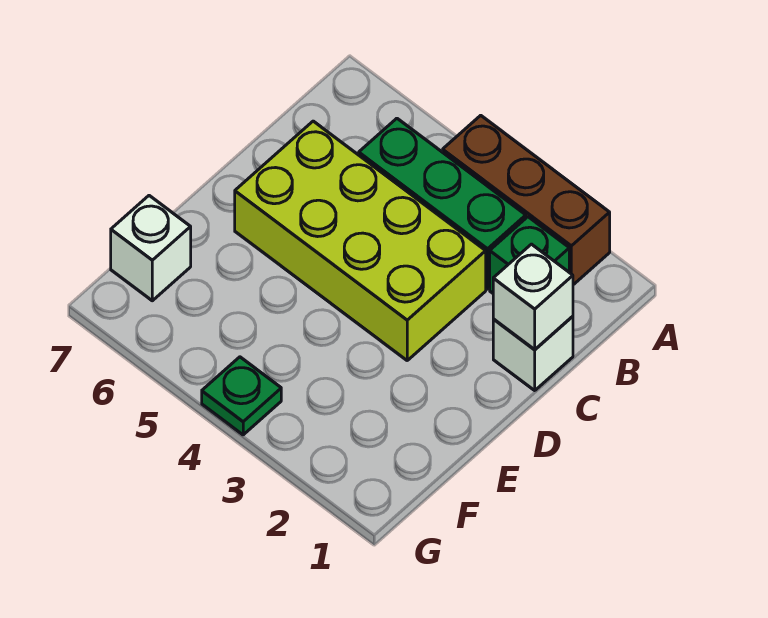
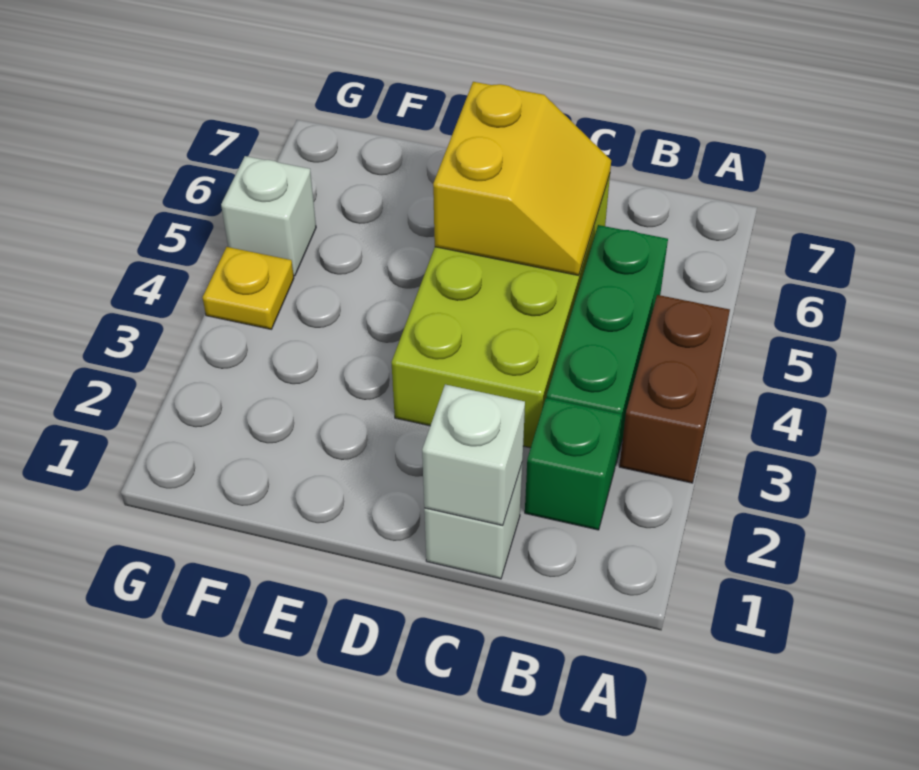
brown brick A2:A4 level 1 -> brown brick A3:A4 level 1
none -> yellow slope C5:D6 level 2 top D
white brick F7 level 1 -> white brick G5 level 1
green plate G4 level 1 -> yellow plate G4 level 1

